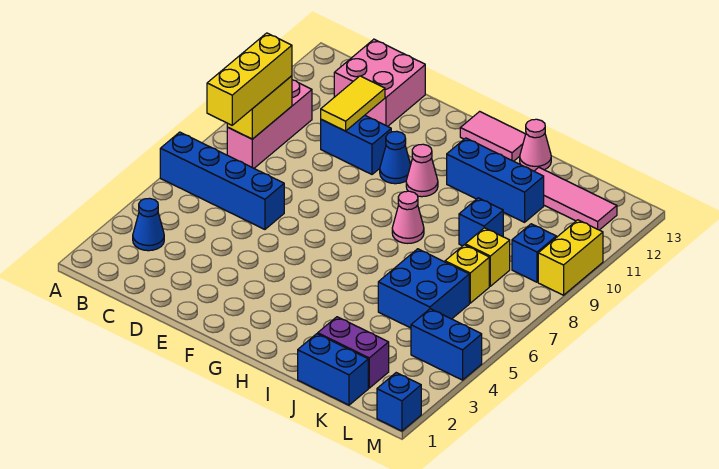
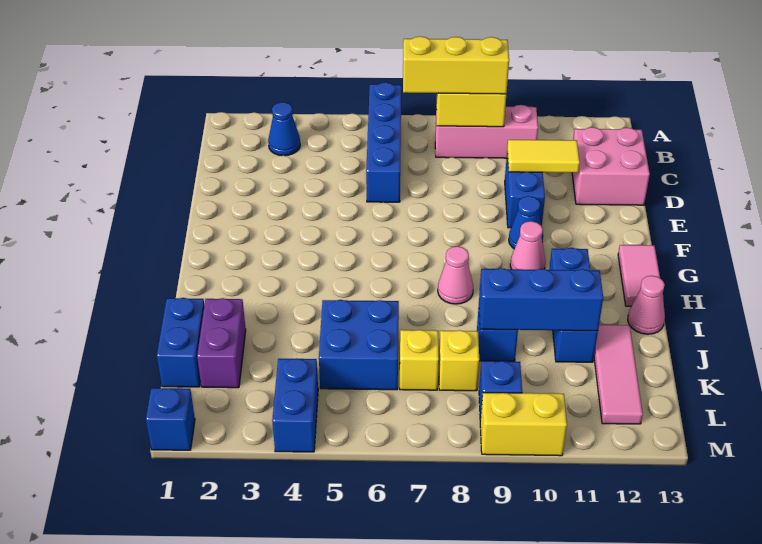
none -> blue brick J9:J11 level 2

